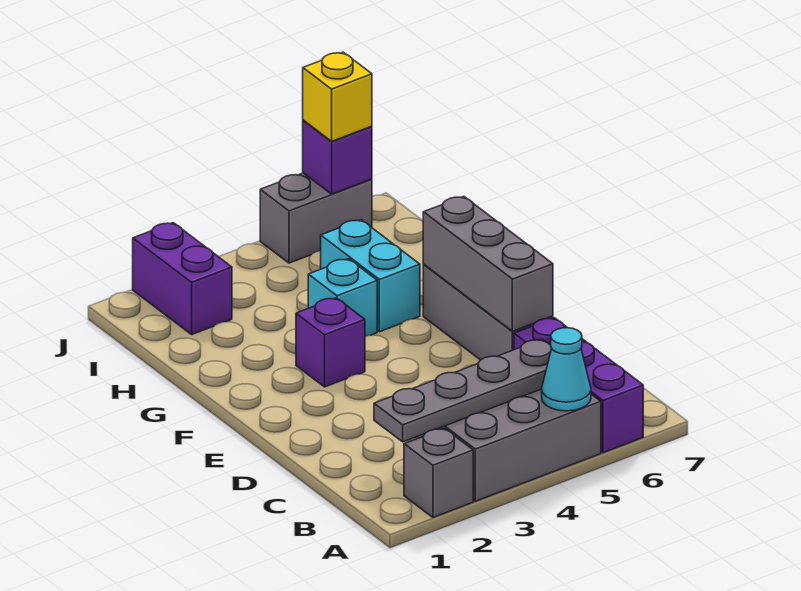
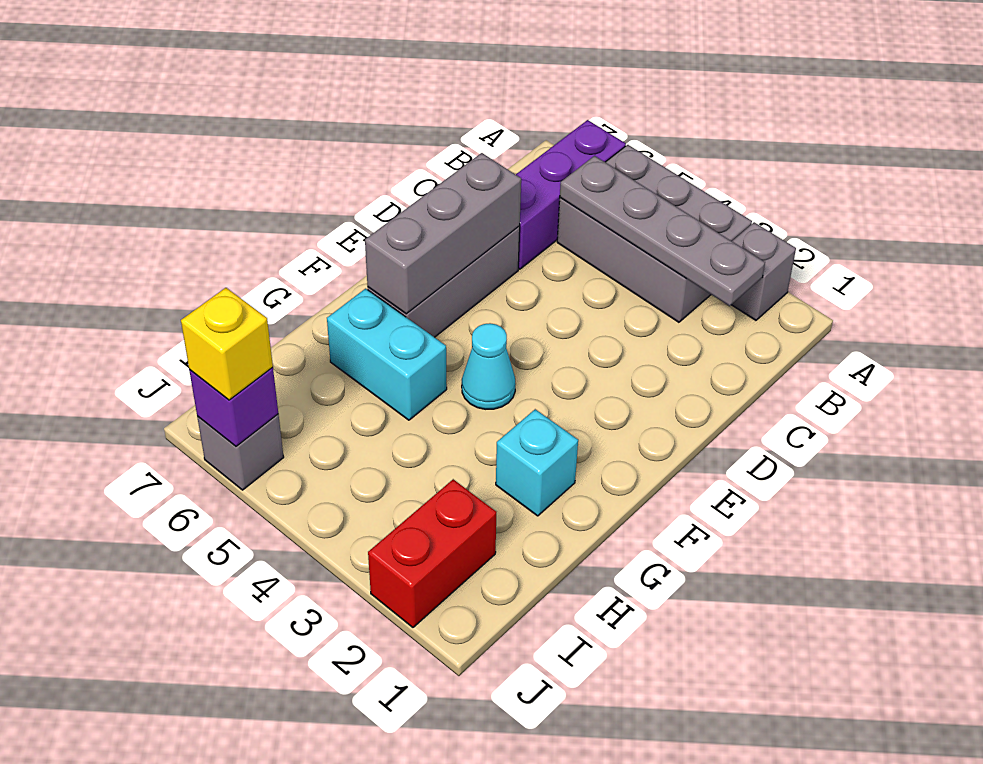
cyan cone A5 level 2 -> cyan cone F4 level 1
purple brick F3 level 1 -> none
cyan brick G4 level 1 -> cyan brick G2 level 1
cyan brick G5:H5 level 1 -> cyan brick G5:G6 level 1
purple brick I2:J2 level 1 -> red brick I2:J2 level 1
grey brick J5:J6 level 1 -> grey brick J6 level 1

